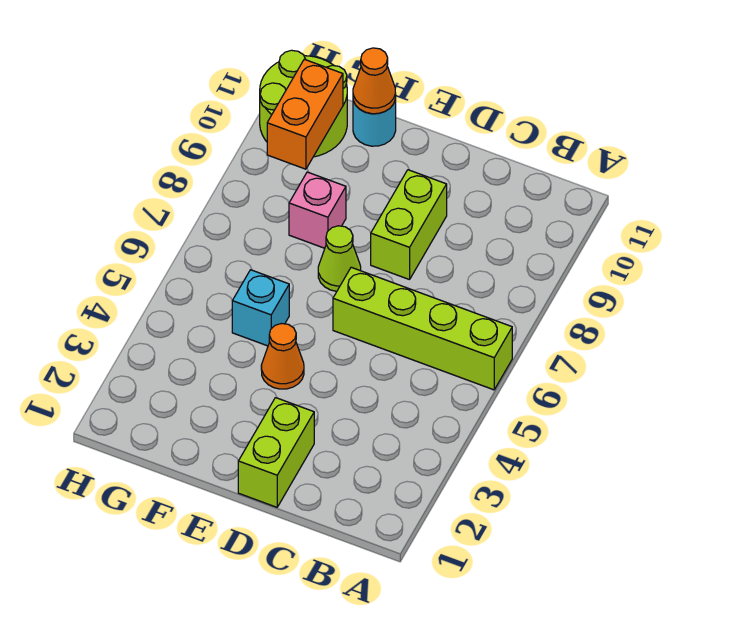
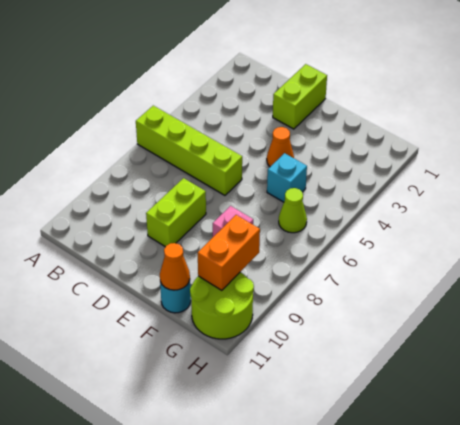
lime cone E7 level 1 -> lime cone G6 level 1

